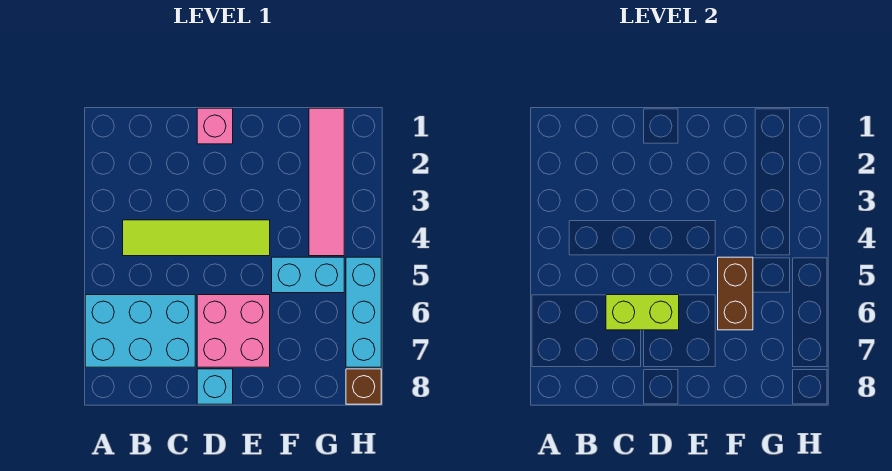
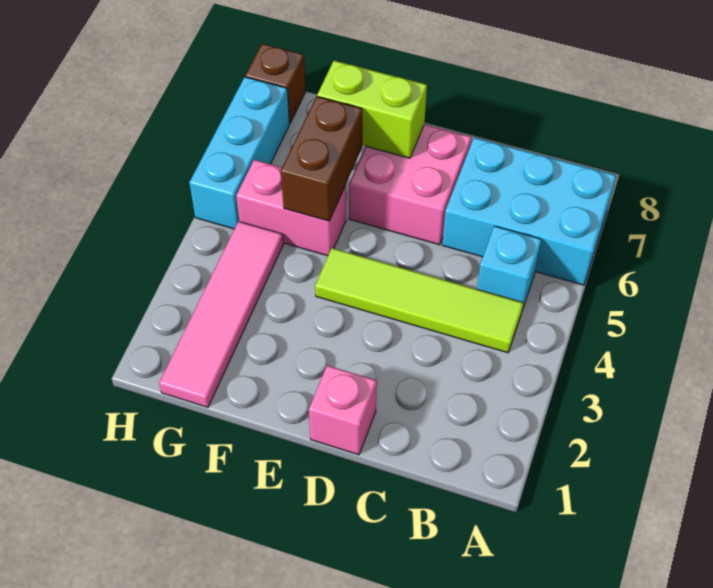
lime brick C6:D6 level 2 -> lime brick E7:F7 level 2
cyan brick D8 level 1 -> cyan brick B5 level 1
cyan brick F5:G5 level 1 -> pink brick F5:G5 level 1

